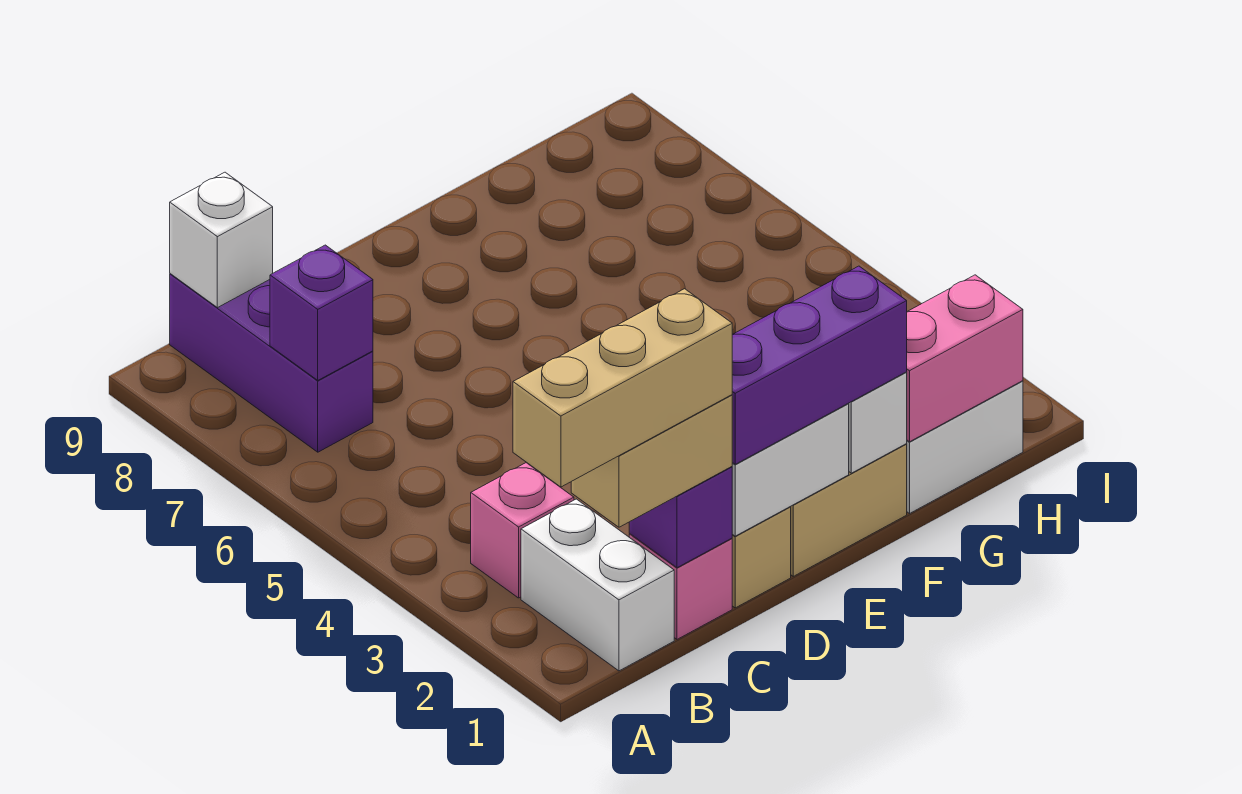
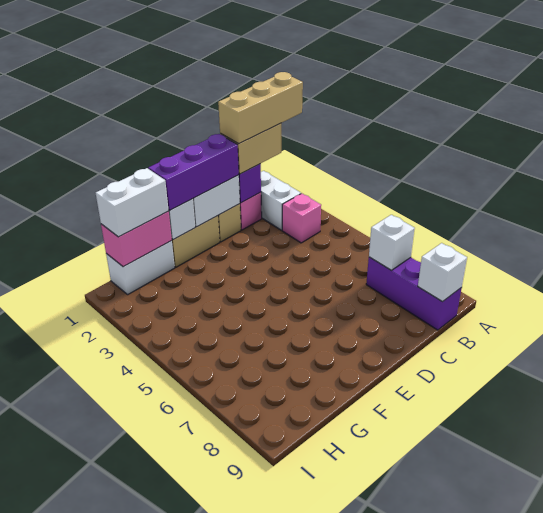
purple brick B7 level 2 -> white brick B7 level 2
none -> white brick G1:H1 level 3

